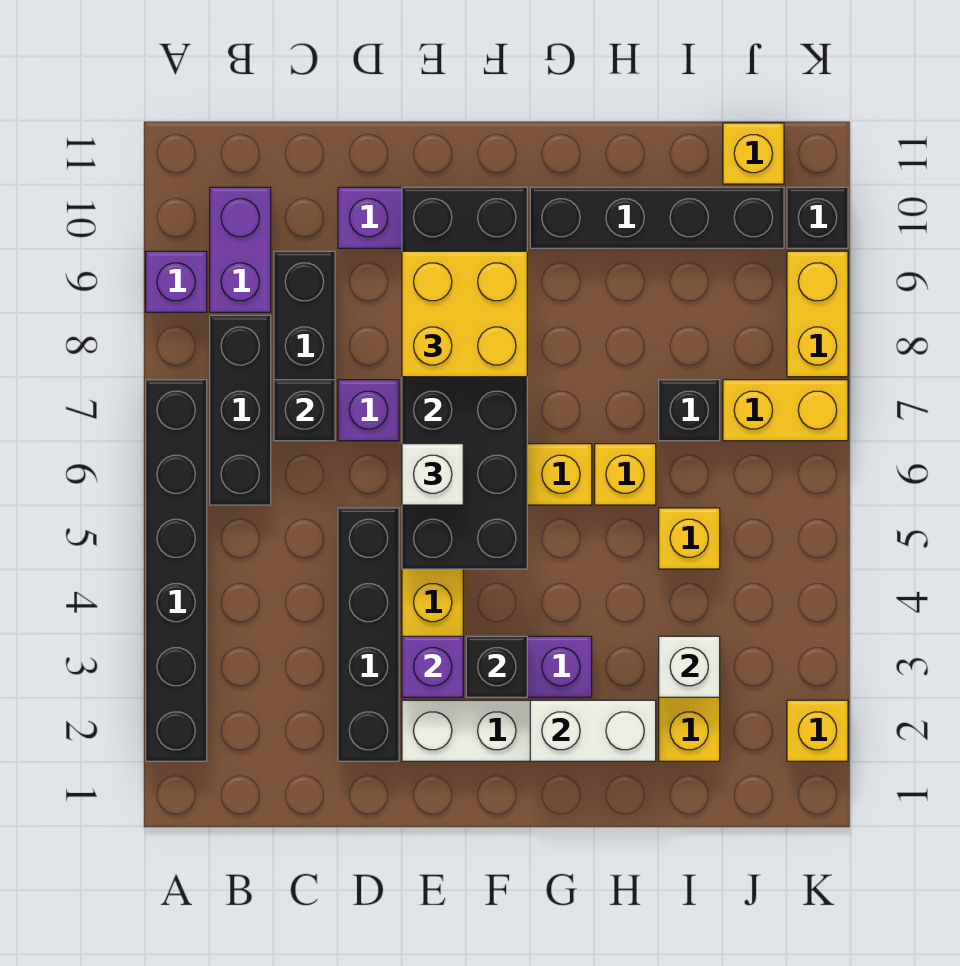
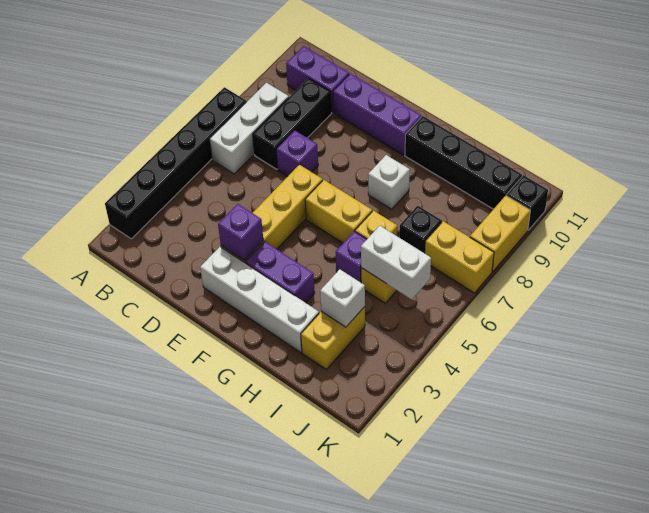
purple brick A9 level 1 -> purple brick H5 level 1
black brick B6:B8 level 1 -> white brick B6:B8 level 1
purple brick B9:B10 level 1 -> purple brick B10:C10 level 1
black brick C7 level 2 -> none
black brick D2:D5 level 1 -> none
black brick E5:F10 level 2 -> none
white brick E6 level 3 -> white brick G8 level 1
yellow brick E8:F9 level 3 -> none
black brick F3 level 2 -> none
white brick G2:H2 level 2 -> white brick I5:J5 level 2
yellow brick J11 level 1 -> none
yellow brick K2 level 1 -> none

